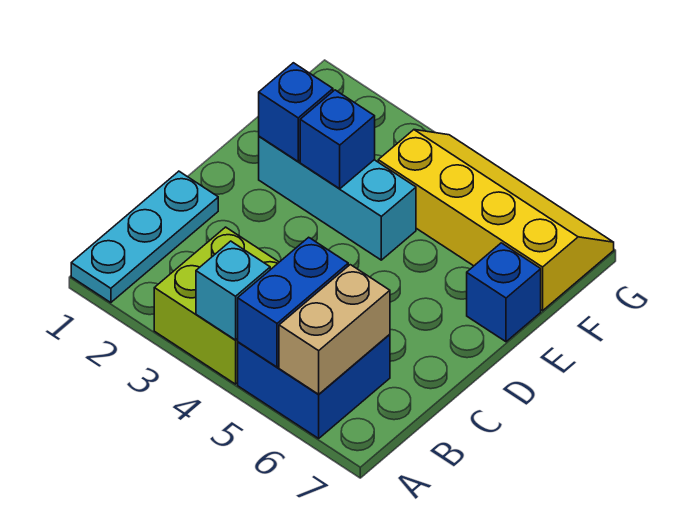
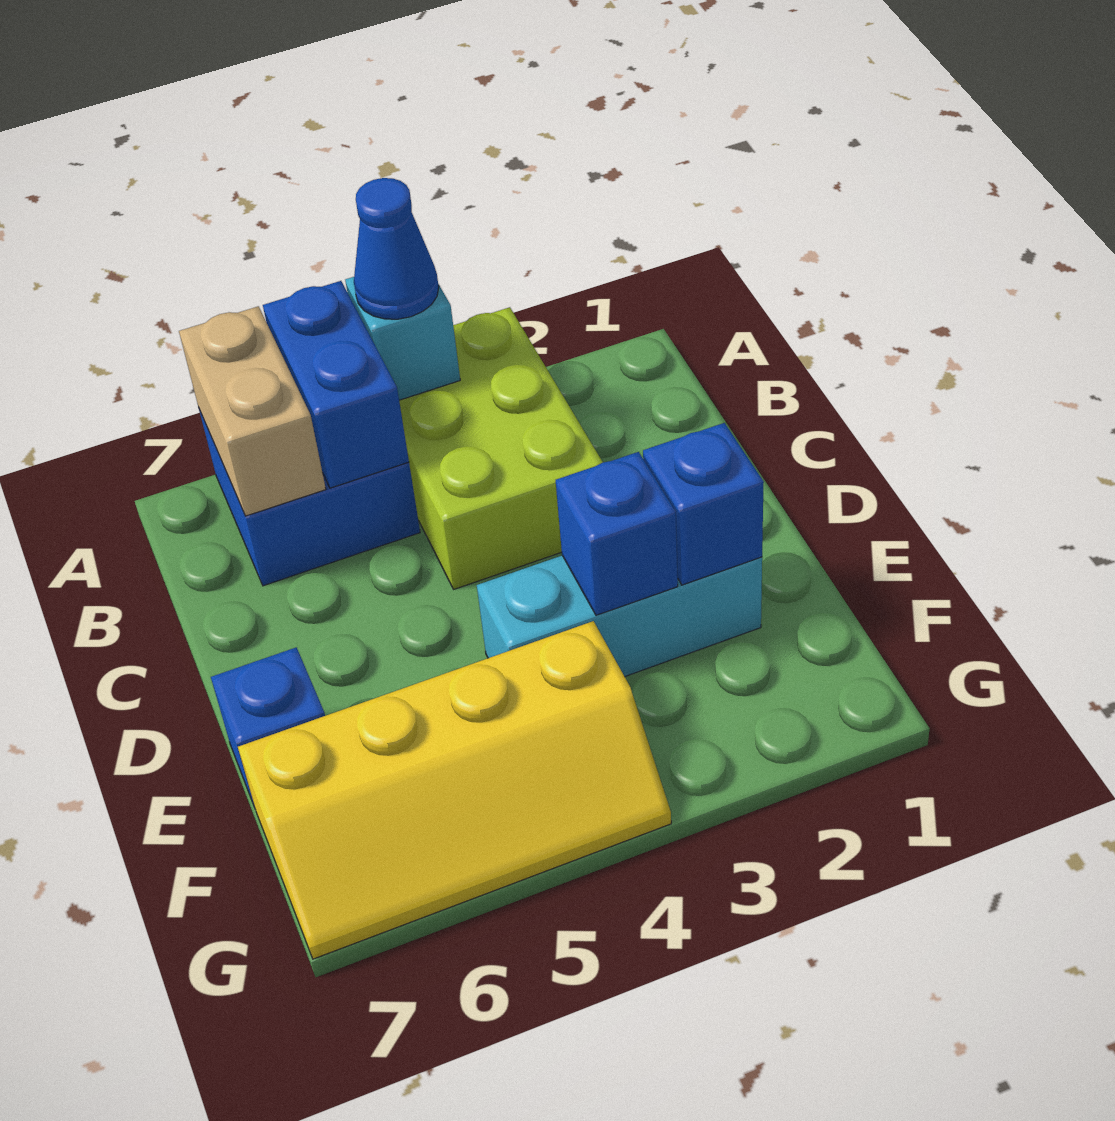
cyan plate A1:C1 level 1 -> none
lime brick A3:B4 level 1 -> lime brick A3:C4 level 1
none -> blue cone A4 level 3

